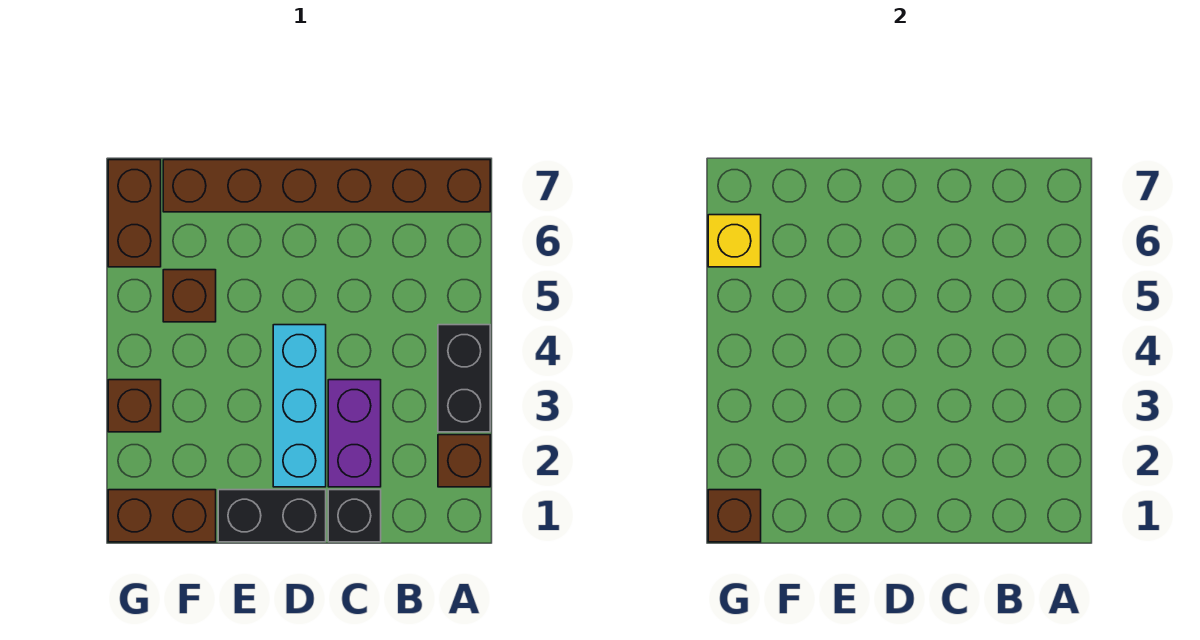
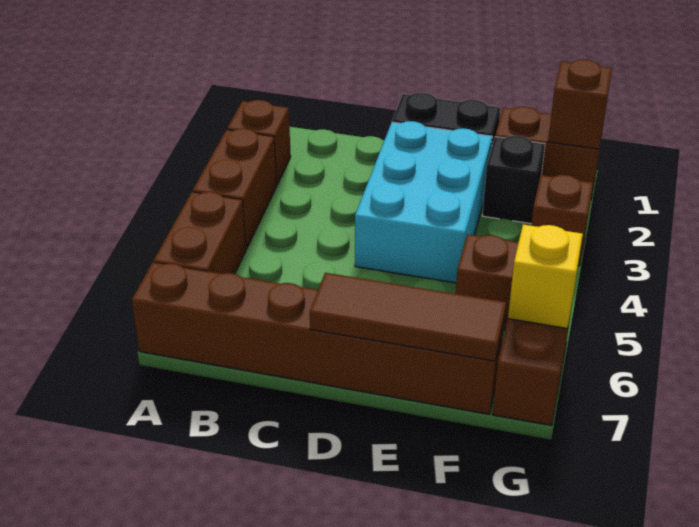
black brick A3:A4 level 1 -> brown brick A3:A4 level 1
none -> brown brick A5:A6 level 1
black brick C1 level 1 -> black brick F2 level 1
purple brick C2:C3 level 1 -> none
cyan brick D2:D4 level 1 -> cyan brick D2:E4 level 1
none -> brown tile D7:F7 level 2

